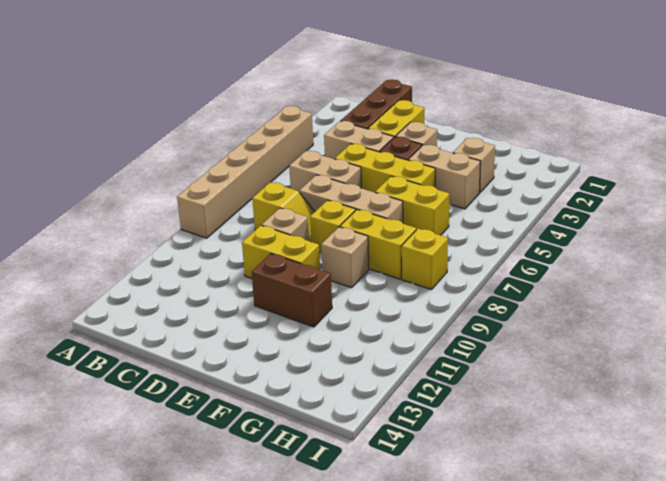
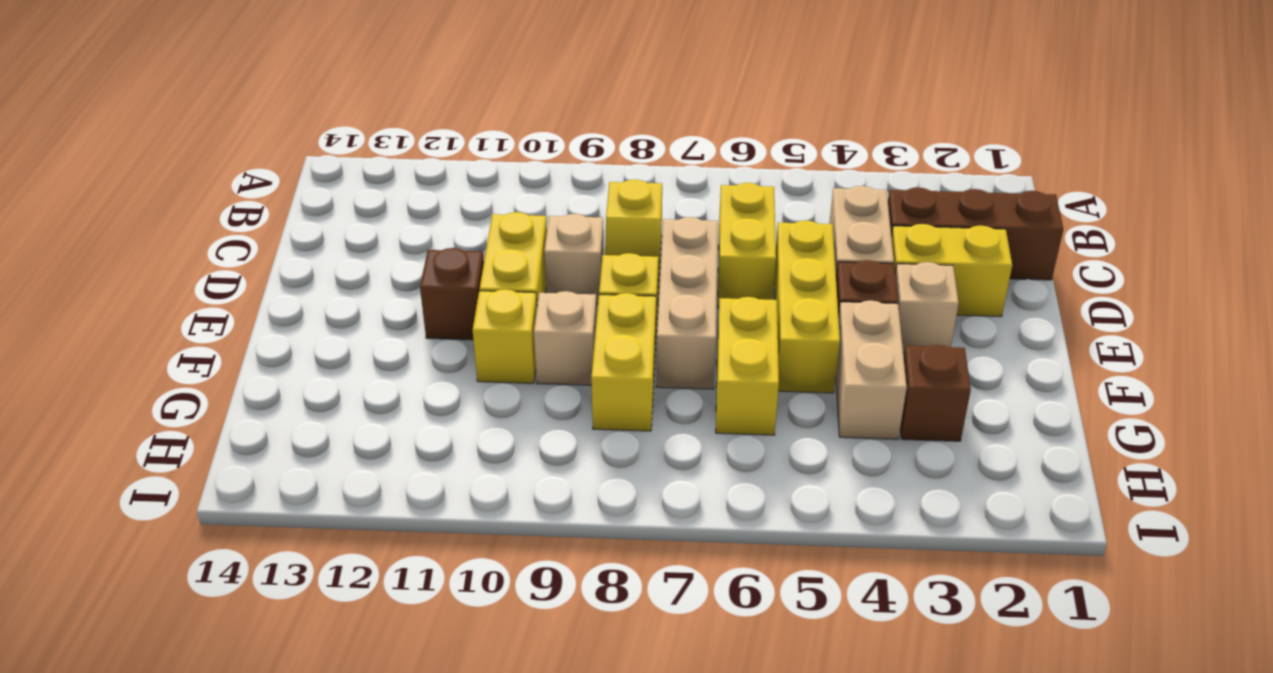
tan brick A4:A9 level 1 -> none
tan brick C6:D6 level 1 -> yellow brick C6:D6 level 1
brown brick E11:F11 level 1 -> brown brick E11 level 1
tan brick G3 level 1 -> brown brick G3 level 1
yellow brick H8 level 1 -> yellow brick F10 level 1

